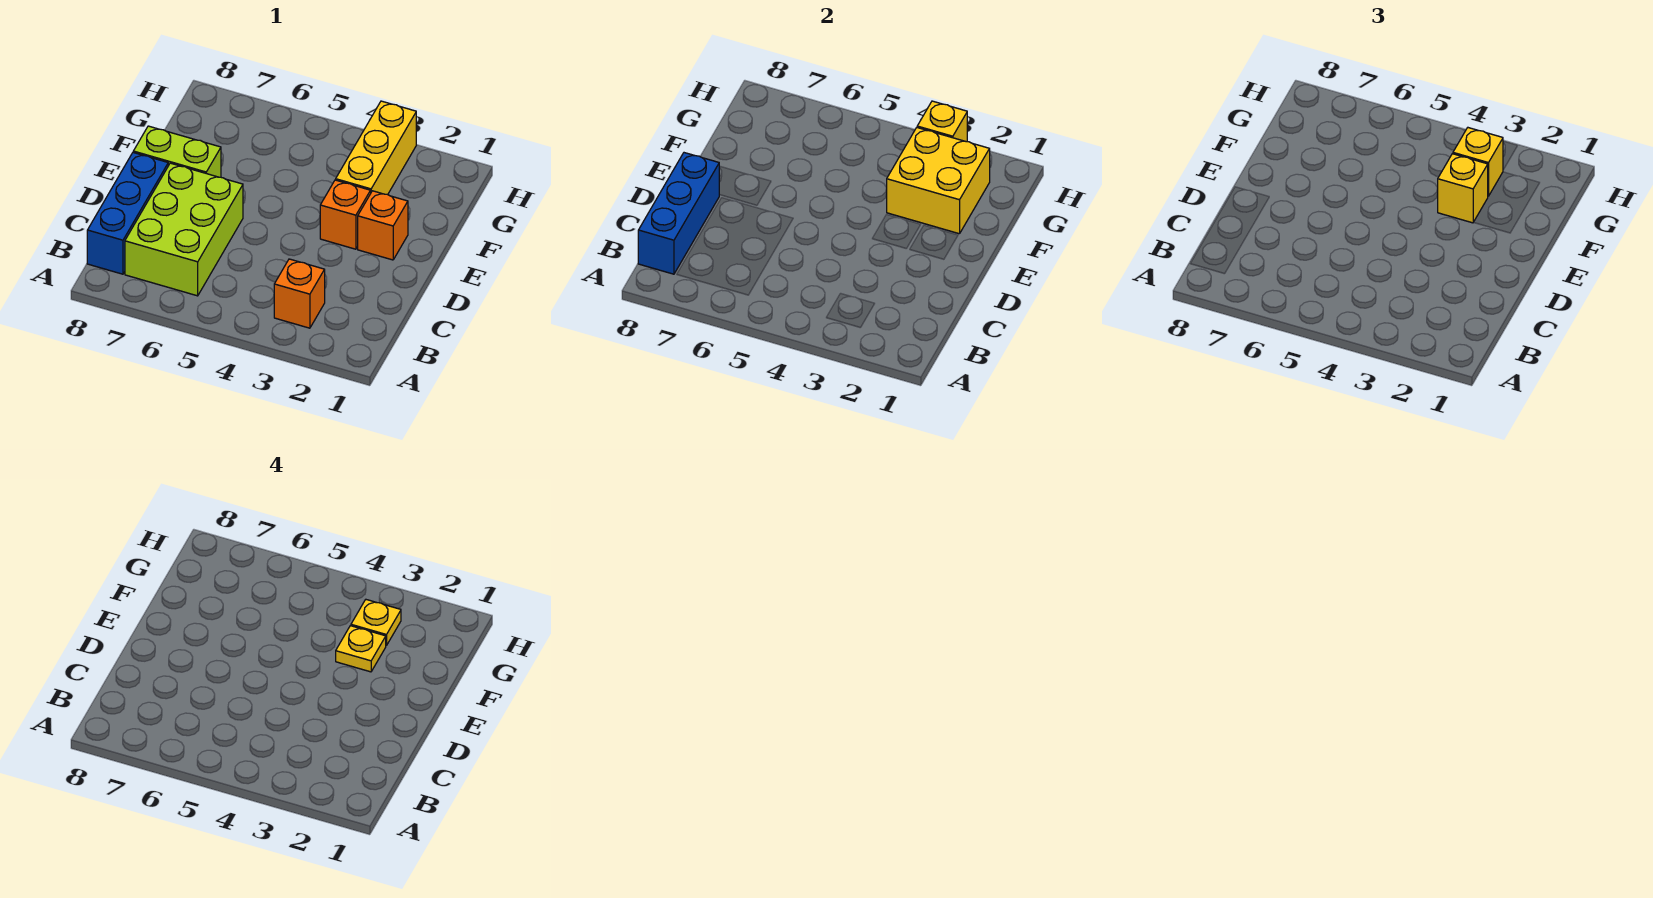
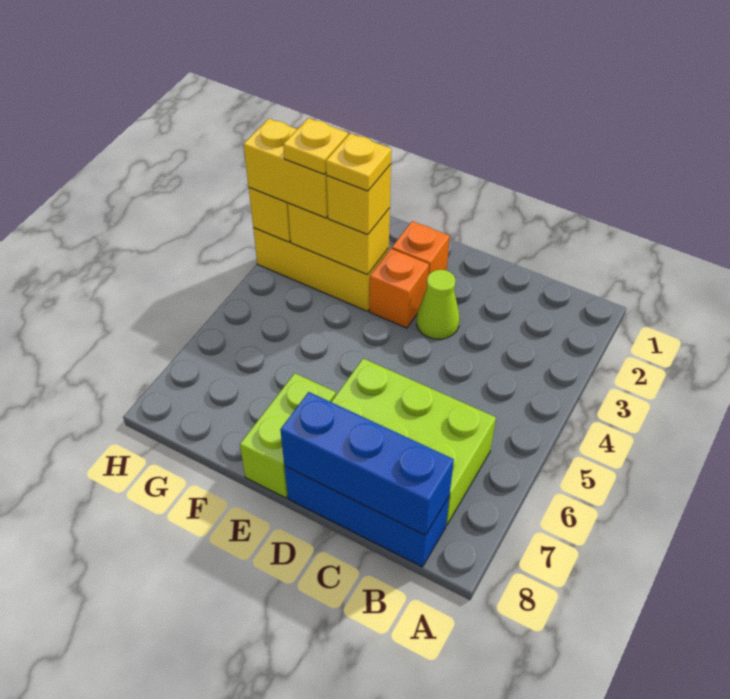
orange brick B3 level 1 -> none
none -> lime cone D3 level 1
yellow brick F2:G3 level 2 -> yellow brick F3:G3 level 2
yellow brick G3 level 3 -> yellow brick G3:H3 level 3

